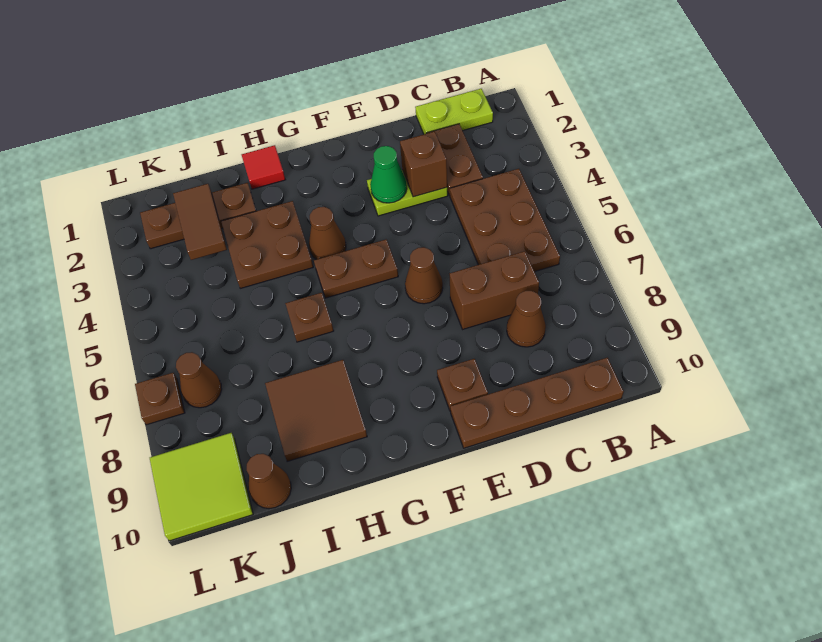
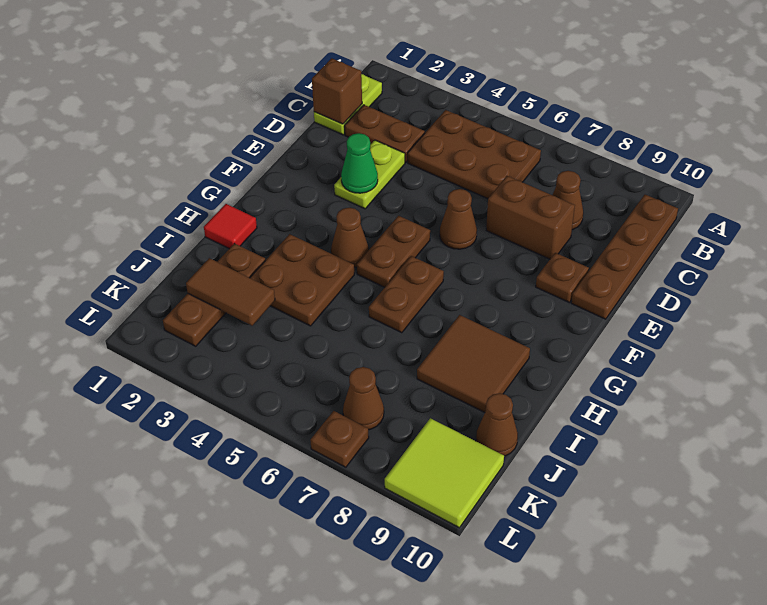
brown brick C7:D7 level 1 -> brown brick D7:D8 level 1
brown brick D3 level 2 -> brown brick C1 level 2
brown plate H6 level 1 -> brown plate G6:H6 level 1

